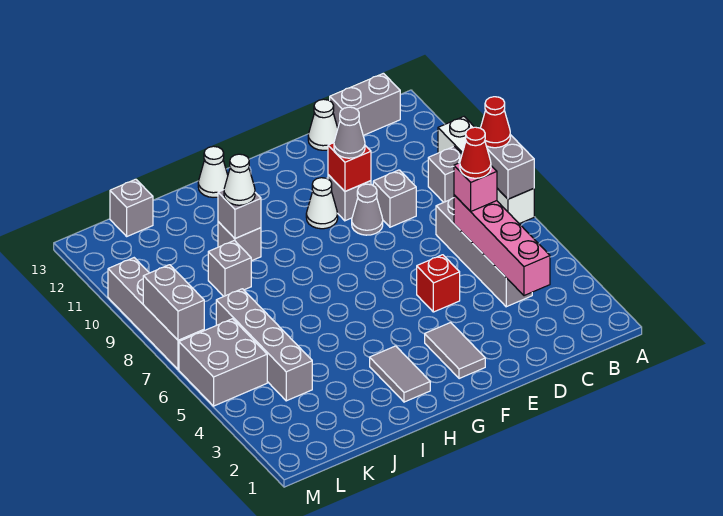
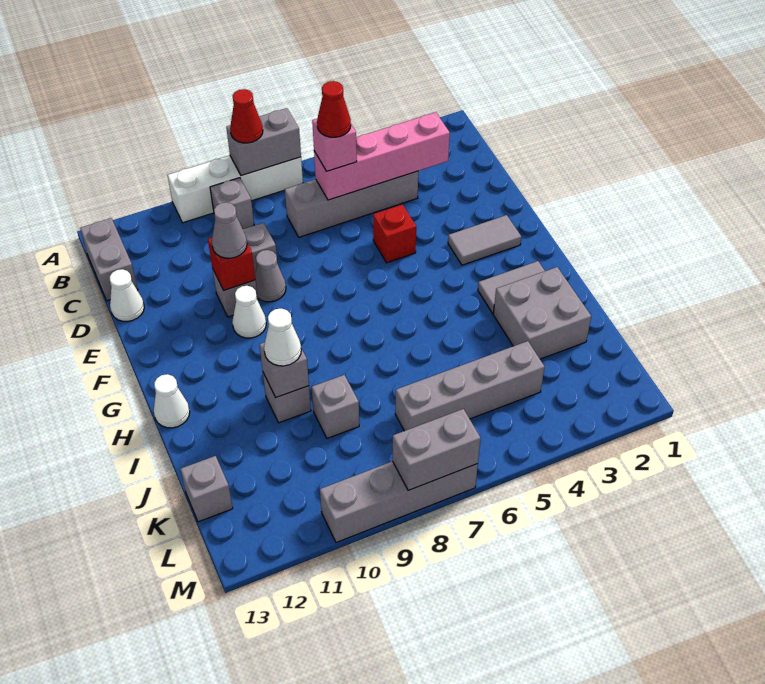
grey brick L5:M6 level 1 -> grey brick I2:J3 level 1

